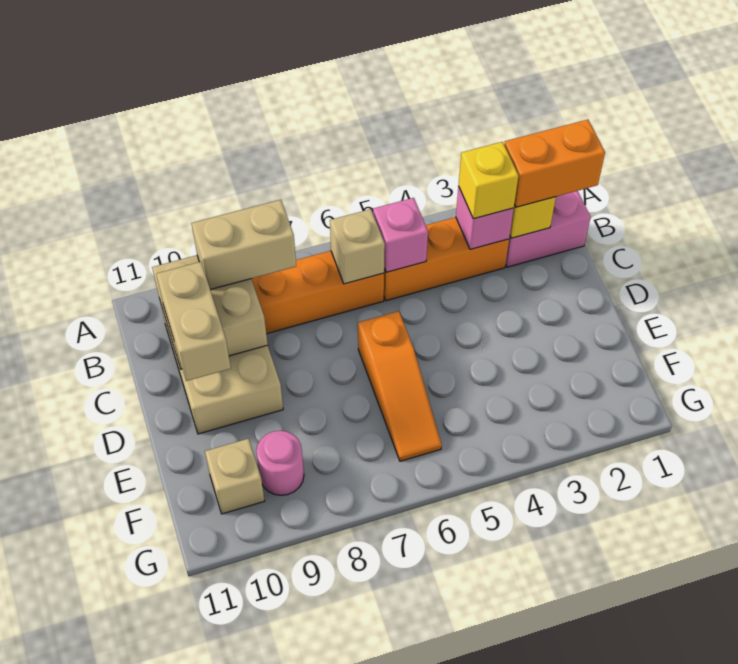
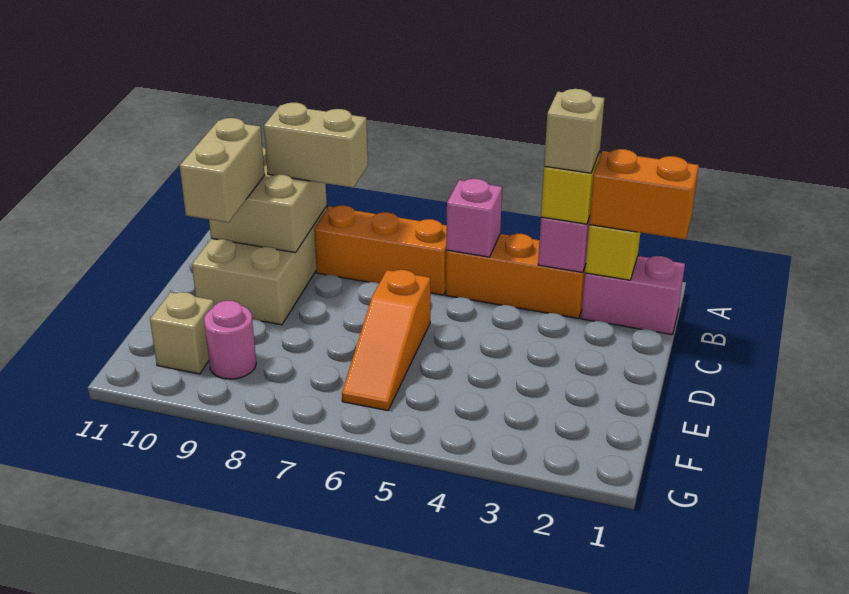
tan brick B6 level 2 -> tan brick B3 level 4

